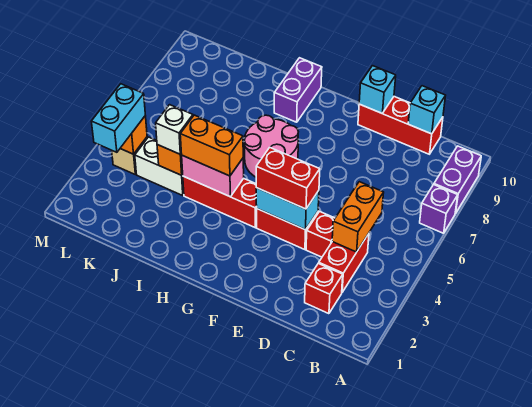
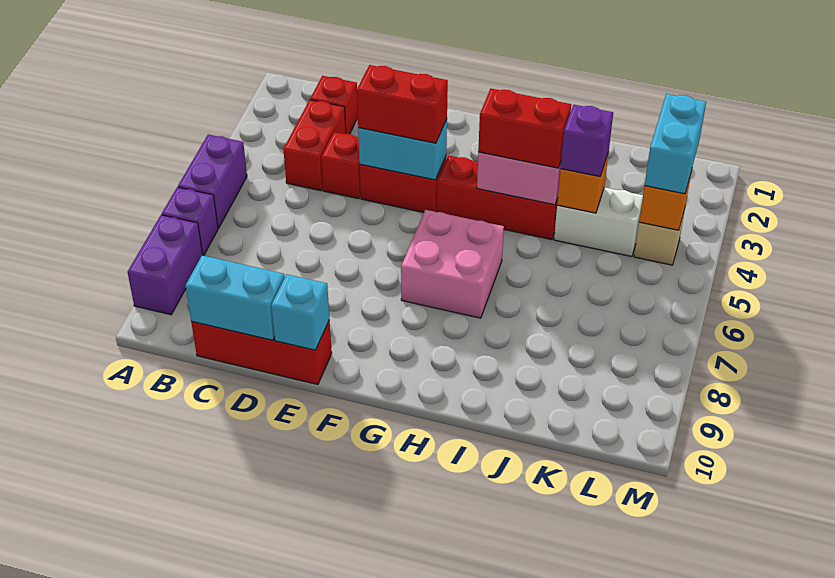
orange brick C4:C5 level 2 -> none
cyan brick C10 level 2 -> cyan brick C10:D10 level 2
pink round brick G6:H7 level 1 -> pink brick G6:H7 level 1
orange brick H4:I4 level 3 -> red brick H4:I4 level 3
purple brick H9:H10 level 1 -> purple brick A5:A6 level 1
white brick J4 level 3 -> purple brick J4 level 3

